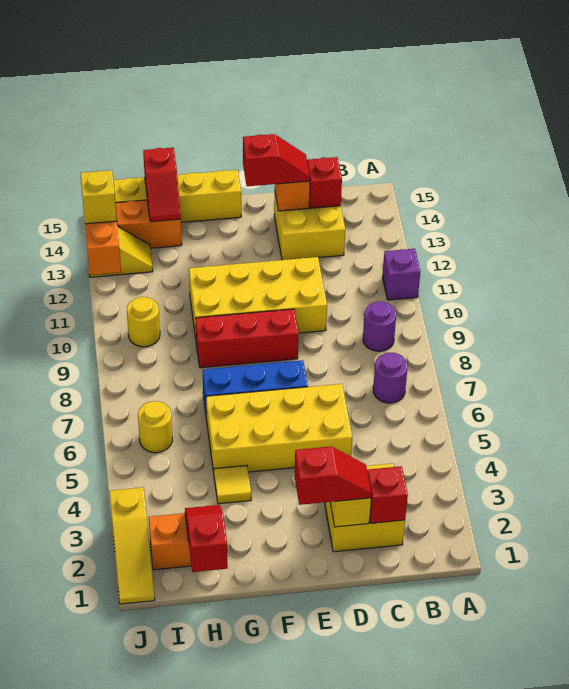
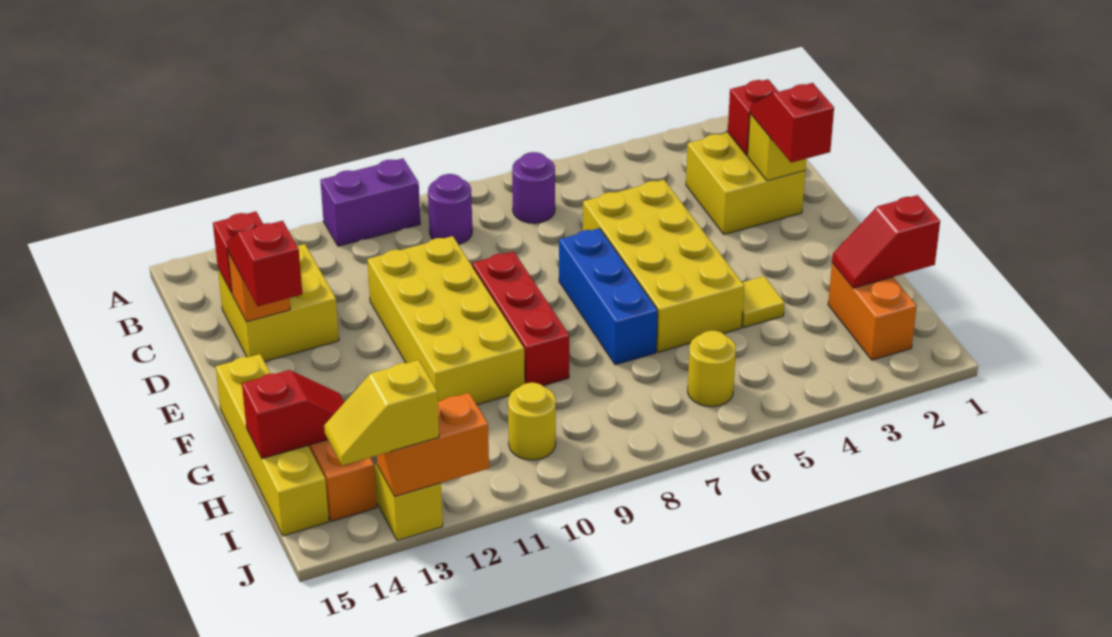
purple brick A11 level 1 -> purple brick A10:A11 level 1
yellow slope J1:J3 level 1 top 3 -> none

